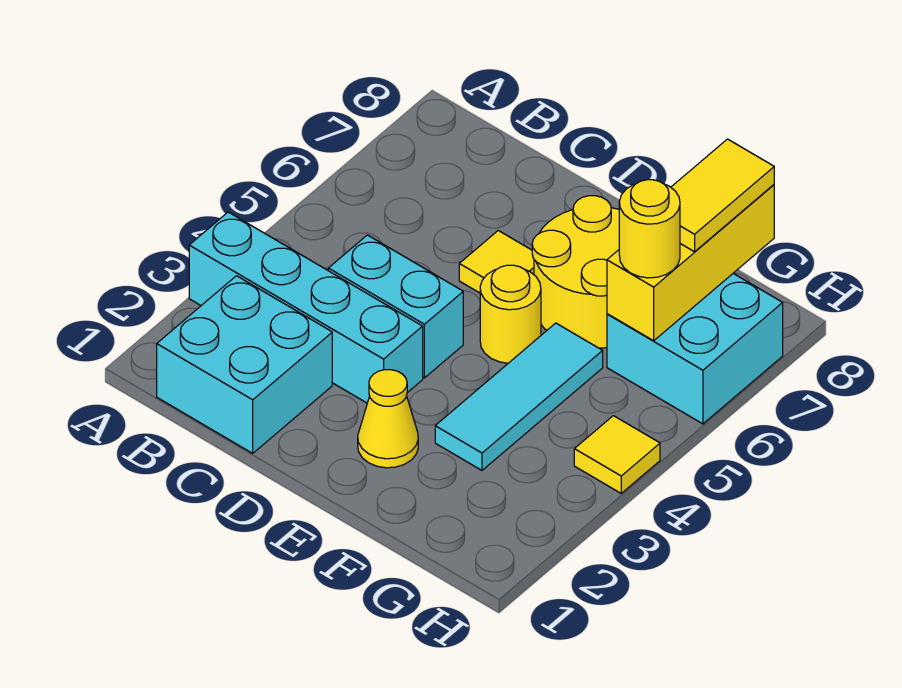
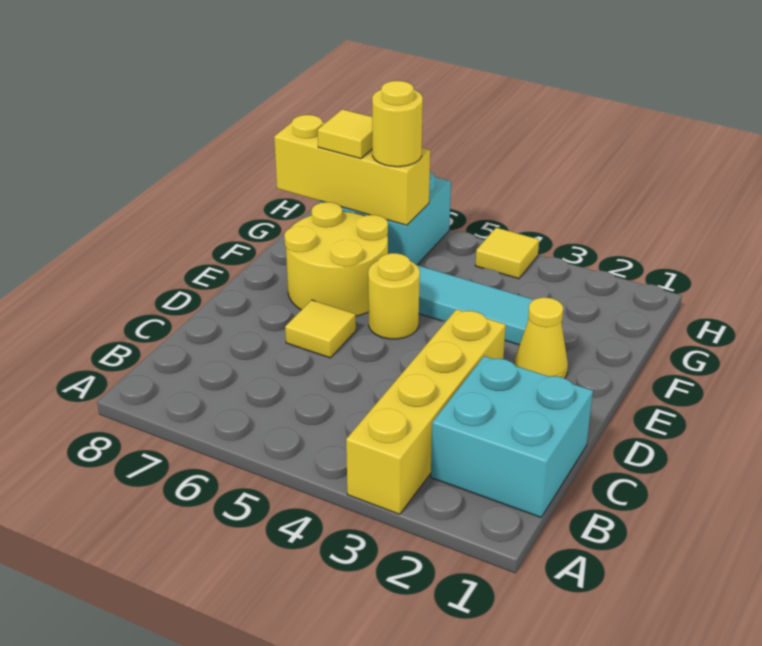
cyan brick A3:D3 level 1 -> yellow brick A3:D3 level 1
cyan brick C4:D4 level 1 -> none
yellow tile G7:G8 level 3 -> yellow tile G7 level 3

